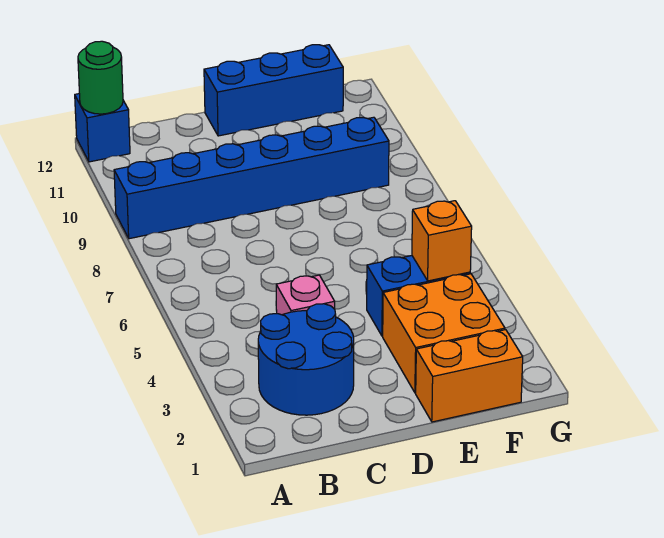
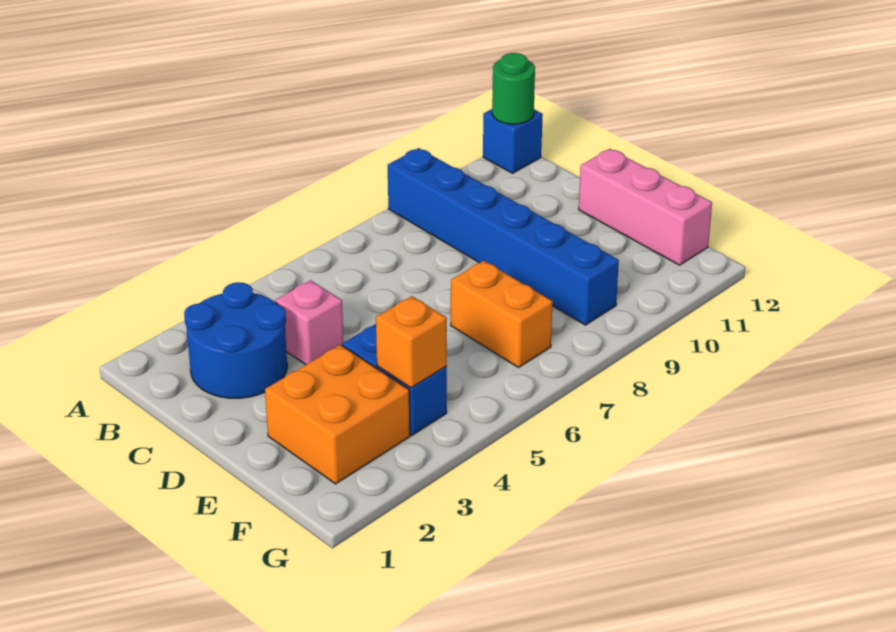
blue brick D12:F12 level 1 -> pink brick D12:F12 level 1
orange brick E1:F1 level 1 -> orange brick E7:F7 level 1

